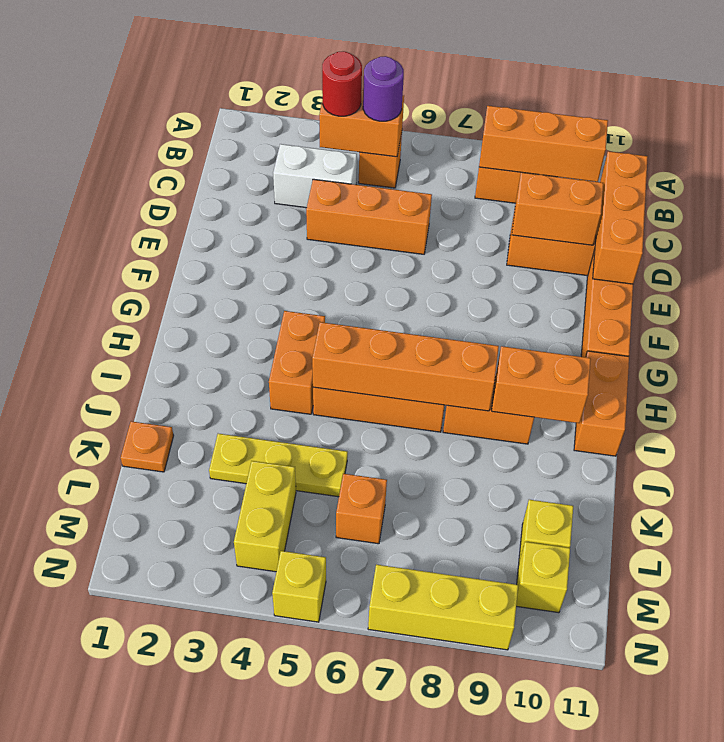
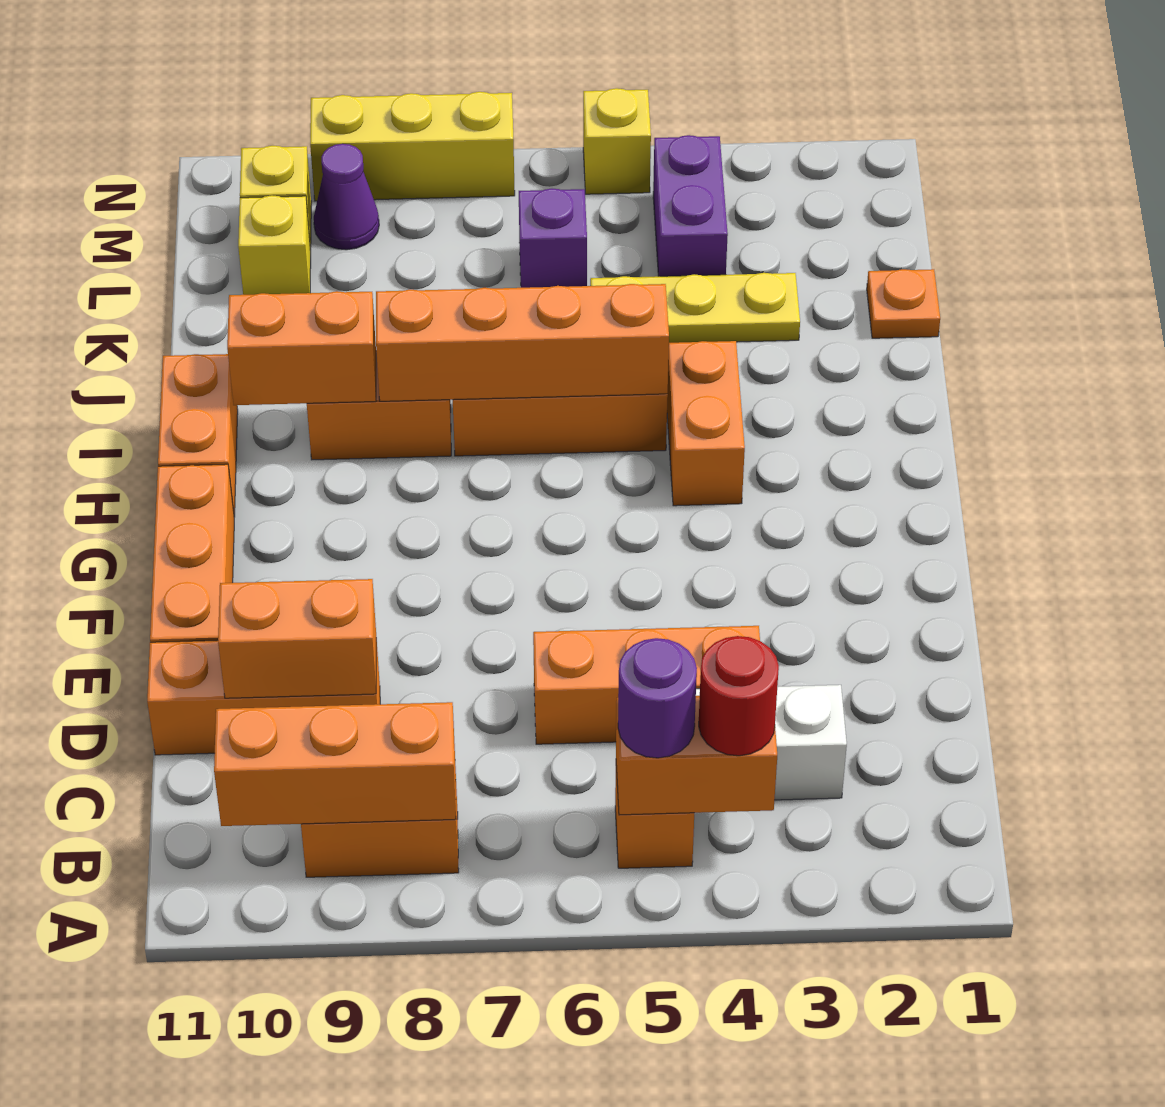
orange brick C11:E11 level 2 -> none
yellow brick L4:M4 level 1 -> purple brick L4:M4 level 1
orange brick L6 level 1 -> purple brick L6 level 1
none -> purple cone M9 level 1

